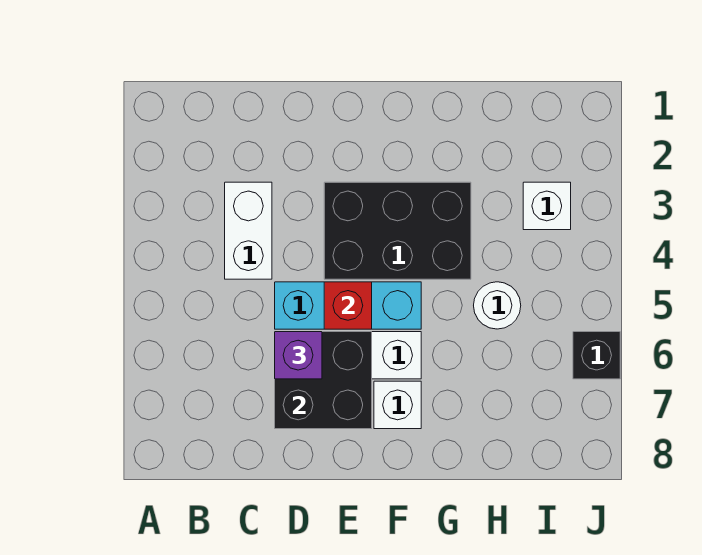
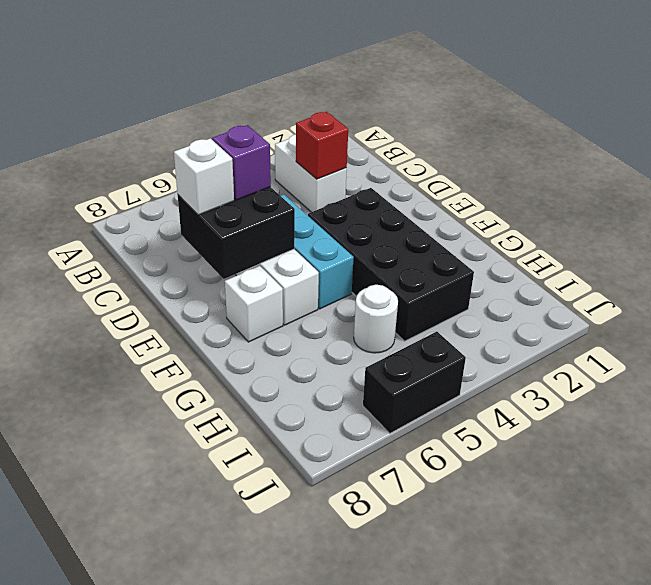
white brick C3:C4 level 1 -> white brick B3:C3 level 1
black brick E3:G4 level 1 -> black brick E3:H4 level 1
red brick E5 level 2 -> red brick C3 level 2
white brick I3 level 1 -> white brick D7 level 3
black brick J6 level 1 -> black brick J5:J6 level 1

